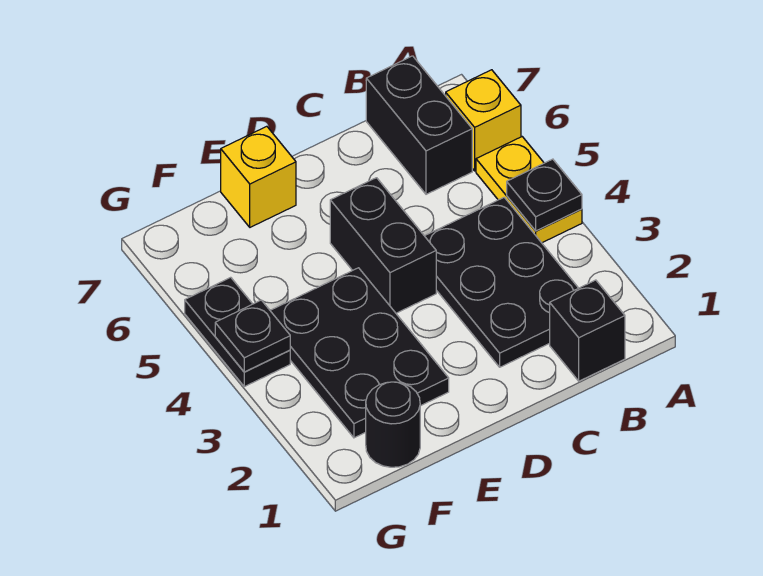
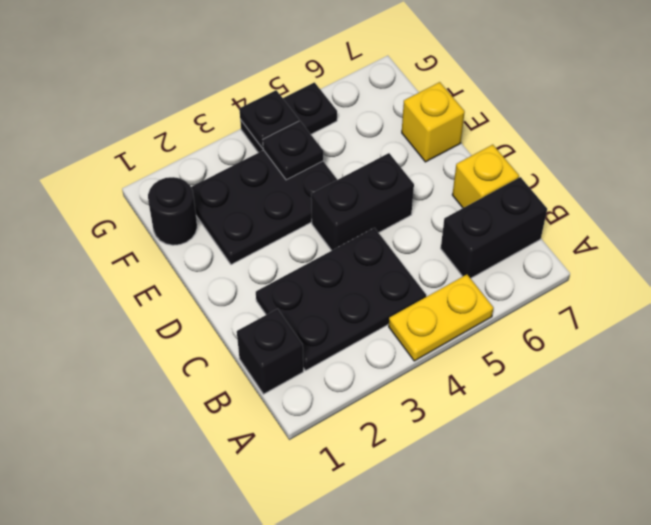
black plate A4 level 2 -> black plate F4 level 2
yellow brick A6 level 1 -> yellow brick C7 level 1

